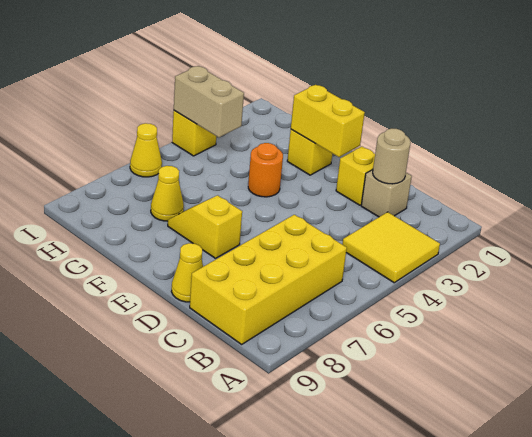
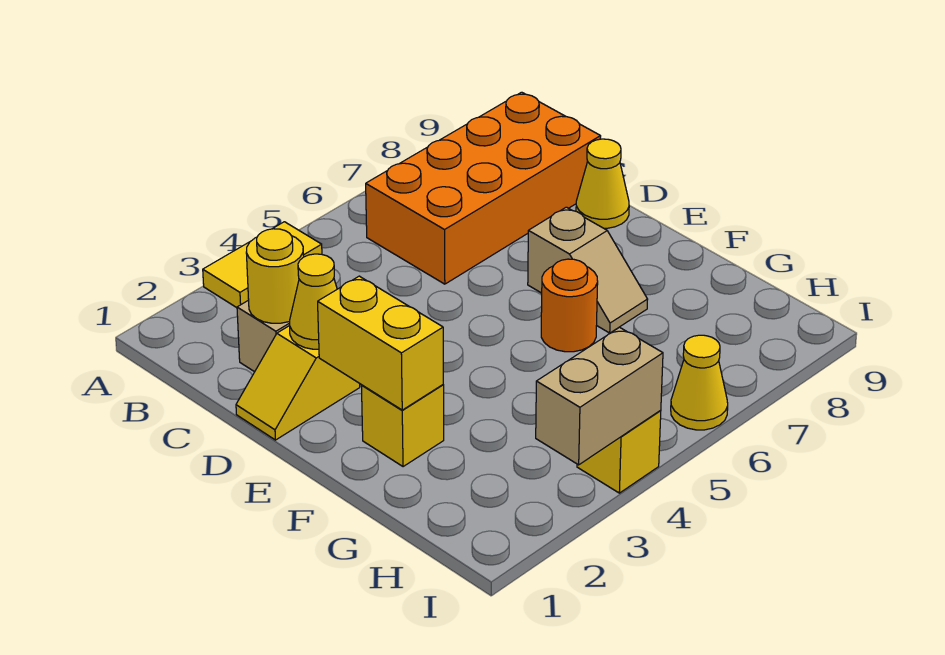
yellow tile A3:B4 level 1 -> yellow tile A3:A4 level 1
yellow brick B6:C9 level 1 -> orange brick B6:C9 level 1
tan round brick C2 level 2 -> yellow round brick C2 level 2
yellow slope E7:F7 level 1 top E -> tan slope E7:F7 level 1 top E
orange round brick F4 level 1 -> orange round brick F6 level 1
yellow cone G7 level 1 -> yellow cone D2 level 2
tan brick H4:I4 level 2 -> tan brick I3:I4 level 2

